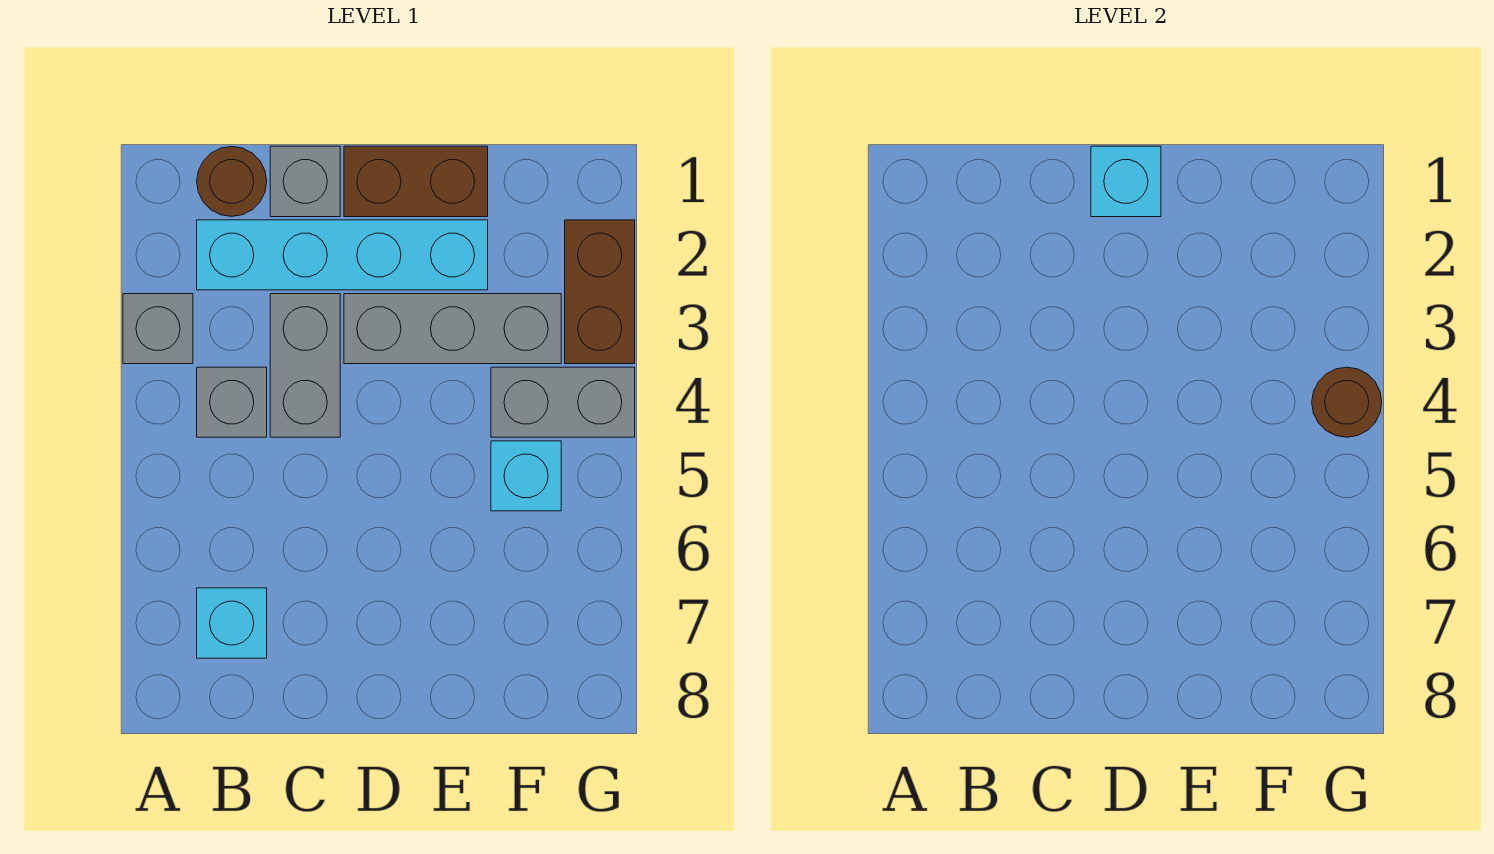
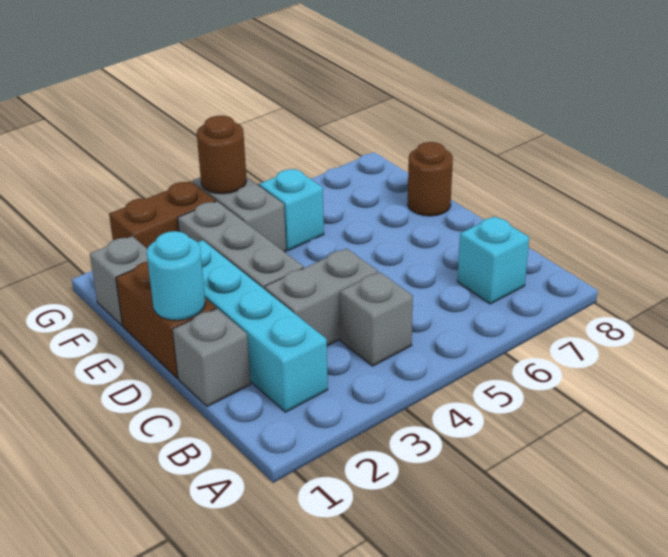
grey brick A3 level 1 -> grey brick F1 level 1
brown round brick B1 level 1 -> brown round brick E8 level 1
cyan brick D1 level 2 -> cyan round brick D1 level 2

